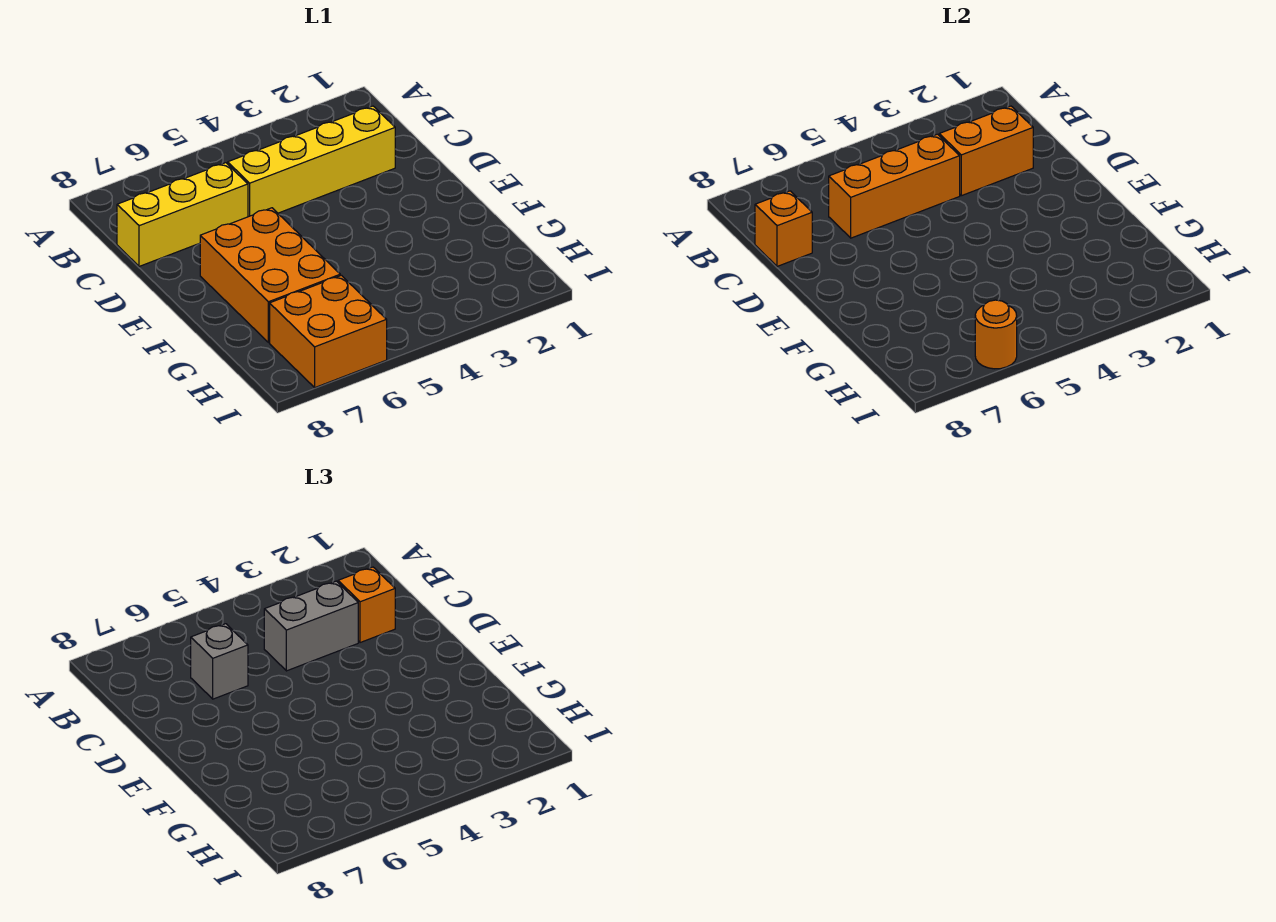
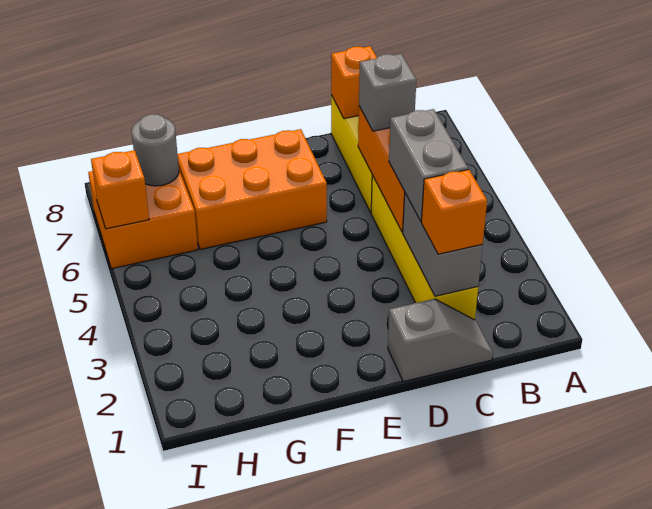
none -> grey slope C1:D1 level 1 top D
orange brick C2:C3 level 2 -> grey brick C2:C3 level 2
none -> grey round brick H7 level 2
orange round brick I6 level 2 -> orange brick I6 level 2

